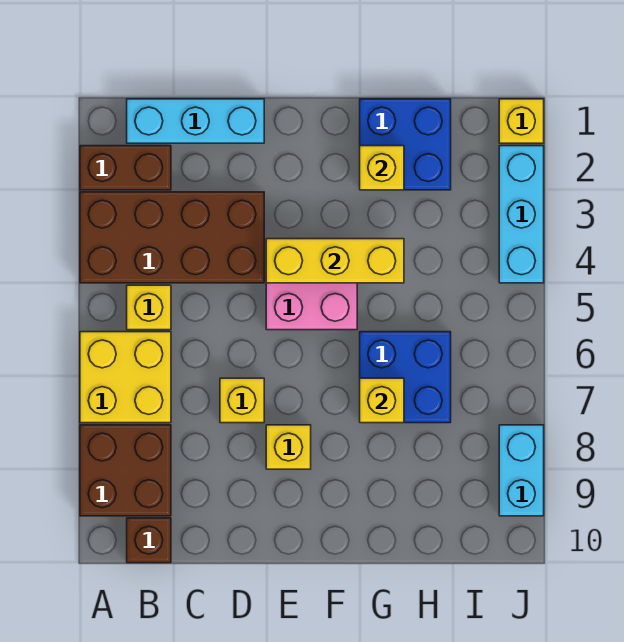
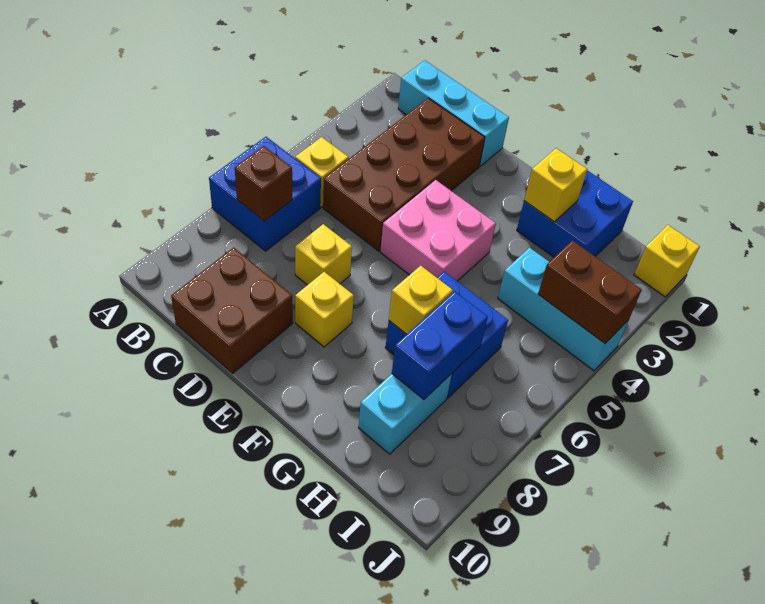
brown brick A2:B2 level 1 -> brown brick I4:J4 level 2
brown brick A3:D4 level 1 -> brown brick C2:D5 level 1
yellow brick A6:B7 level 1 -> blue brick A6:B7 level 1
brown brick A8:B9 level 1 -> brown brick C9:D10 level 1
brown brick B10 level 1 -> brown brick B7 level 2
yellow brick E4:G4 level 2 -> none
none -> blue brick H7:H8 level 2
cyan brick J2:J4 level 1 -> cyan brick H4:J4 level 1
cyan brick J8:J9 level 1 -> cyan brick H8:H9 level 1

